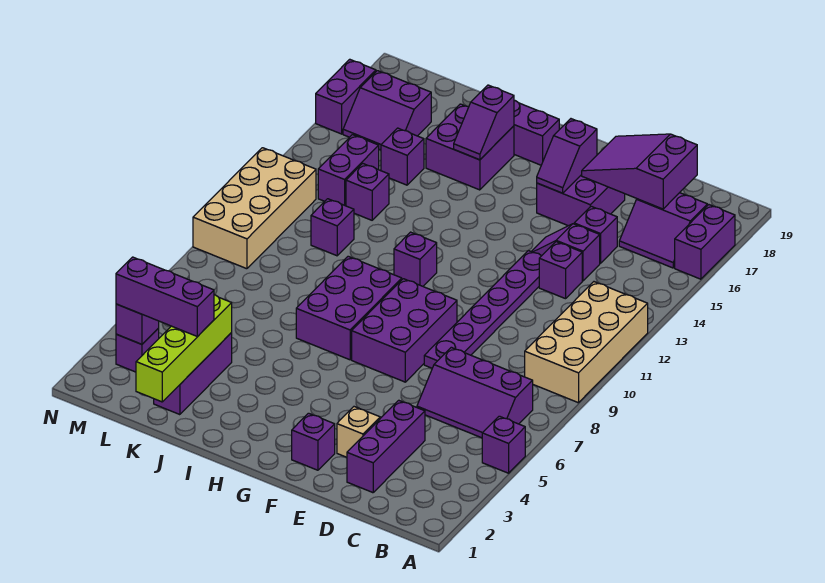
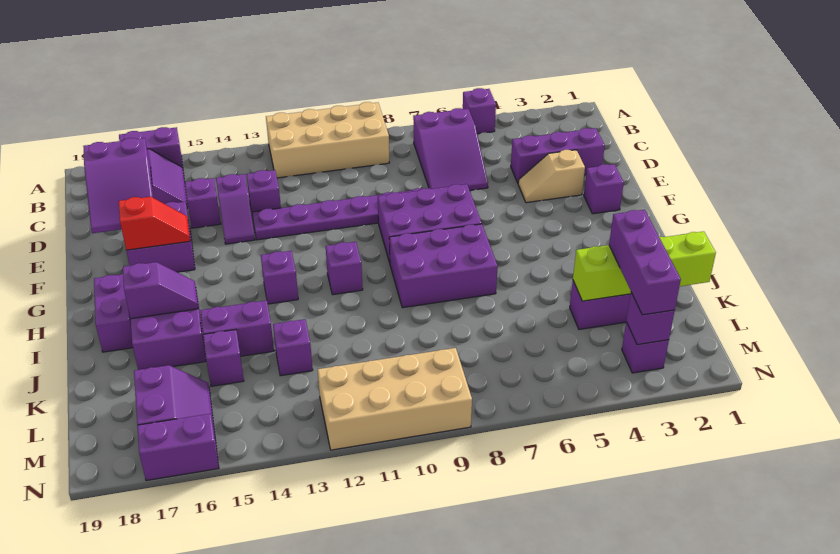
purple slope B6:D7 level 1 top 7 -> purple slope B6:D7 level 1 top B
purple slope F16:F17 level 2 top 17 -> red slope F16:F17 level 2 top 17
purple brick K11 level 1 -> purple brick H13 level 1
purple brick L13:L14 level 1 -> purple brick J14:J15 level 1

